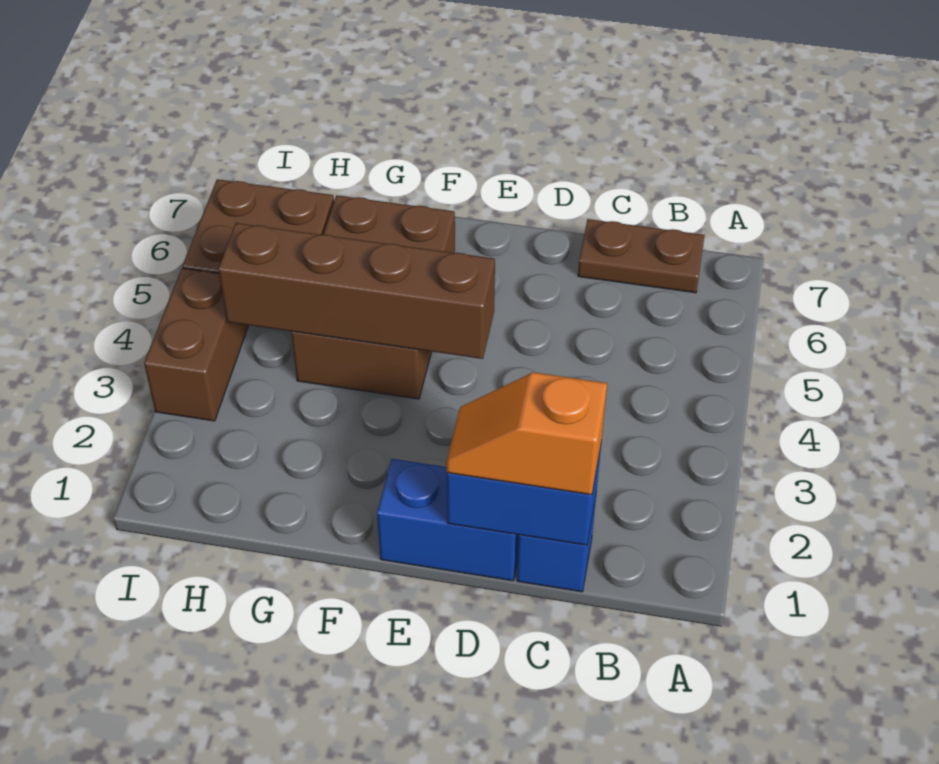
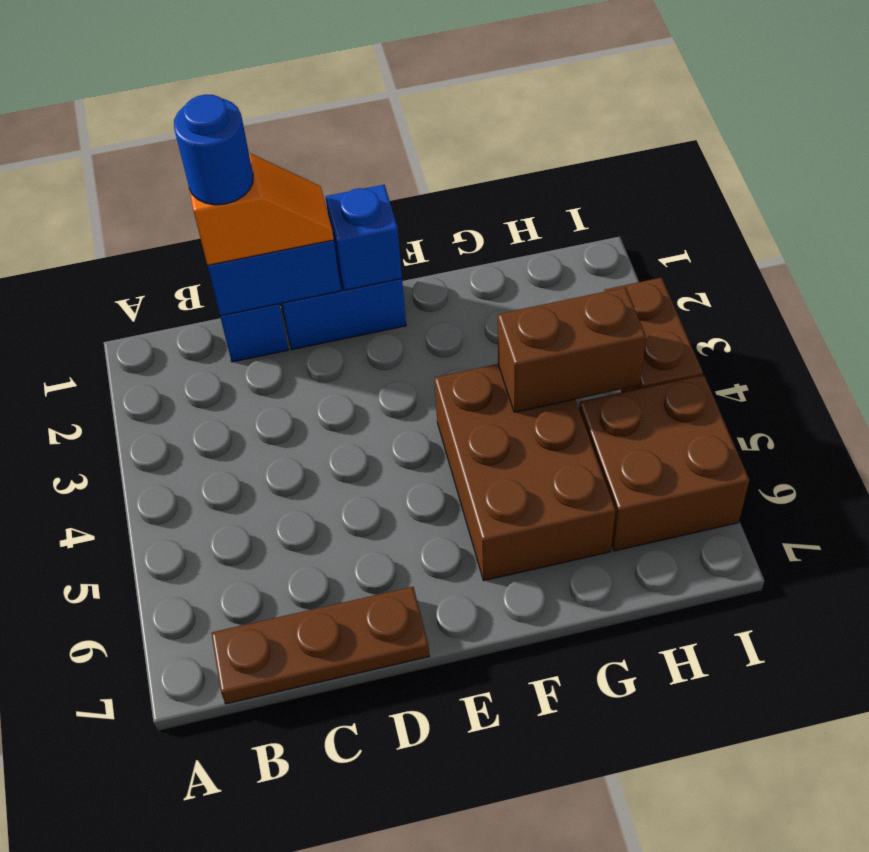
brown plate B7:C7 level 1 -> brown plate B7:D7 level 1
none -> blue round brick C1 level 4
none -> blue brick E1 level 2
brown brick E4:H4 level 2 -> brown brick G4:H4 level 2

